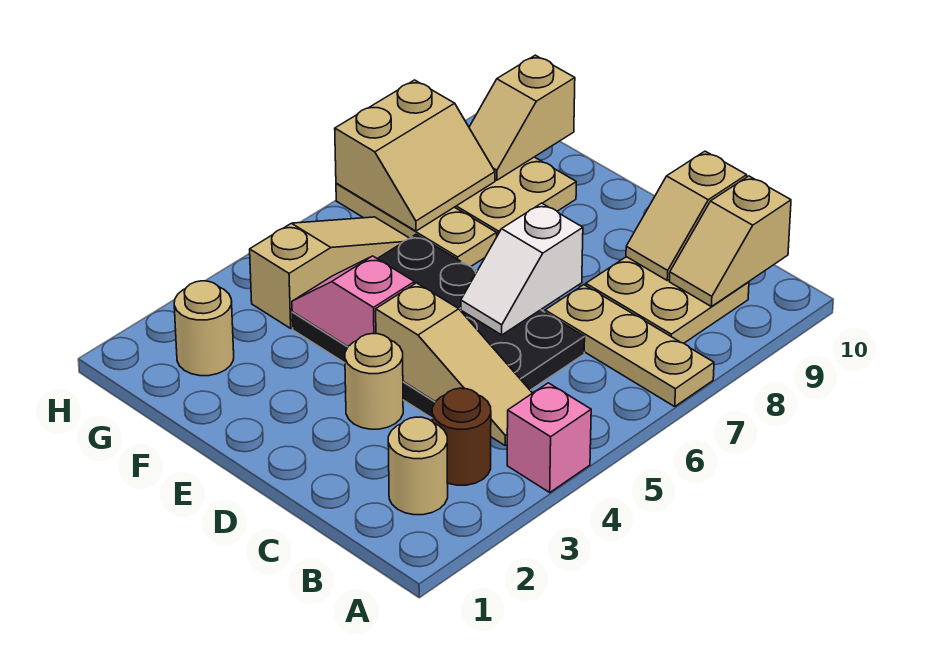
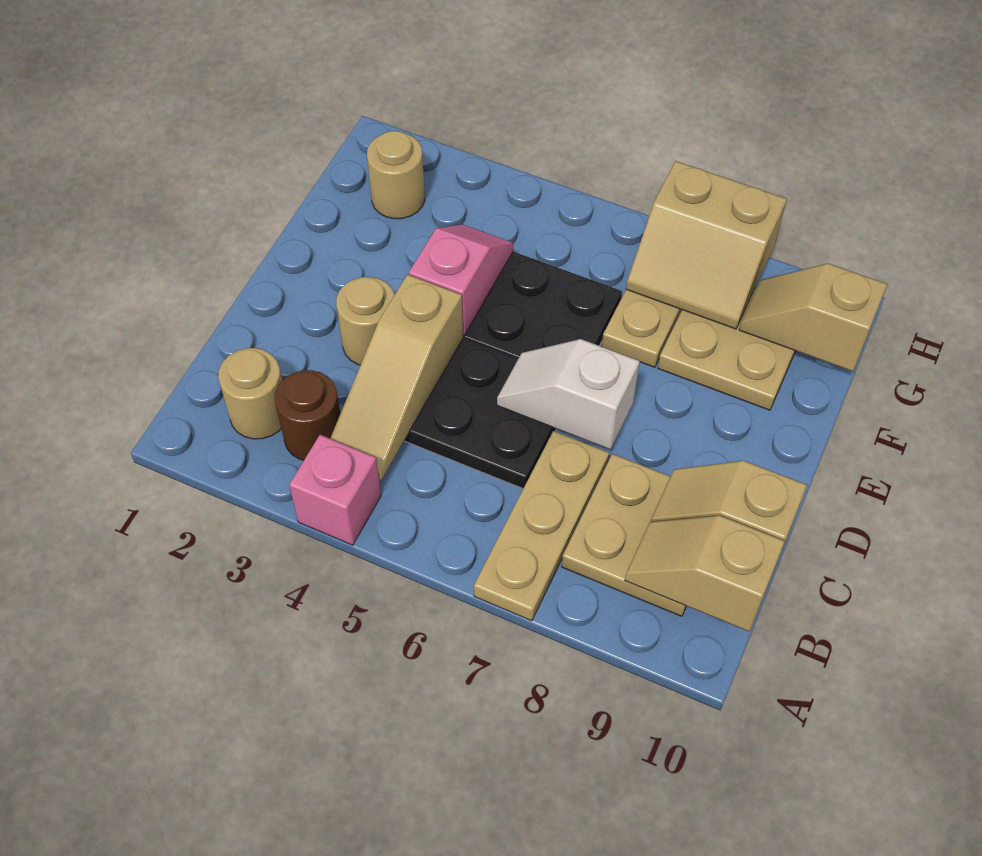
tan slope G4:G6 level 1 top 4 -> none

